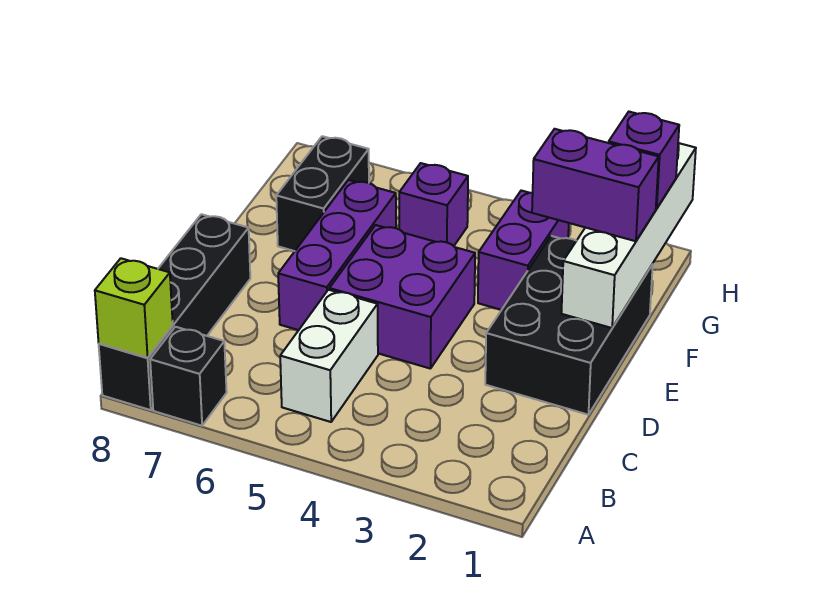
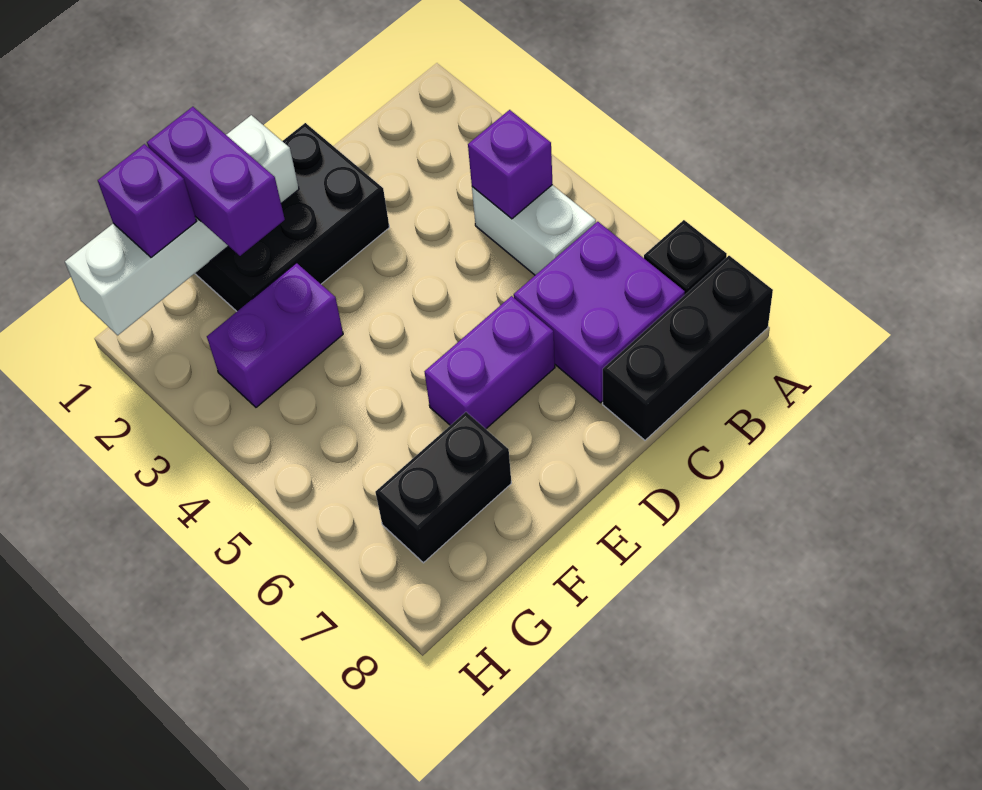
black brick A8:D8 level 1 -> black brick A8:C8 level 1
lime brick A8 level 2 -> none
white brick B5:C5 level 1 -> white brick B4:B5 level 1
purple brick D4:E5 level 1 -> purple brick B6:C7 level 1
purple brick D6:F6 level 1 -> purple brick D6:E6 level 1
purple brick G5 level 1 -> purple brick B4 level 2

